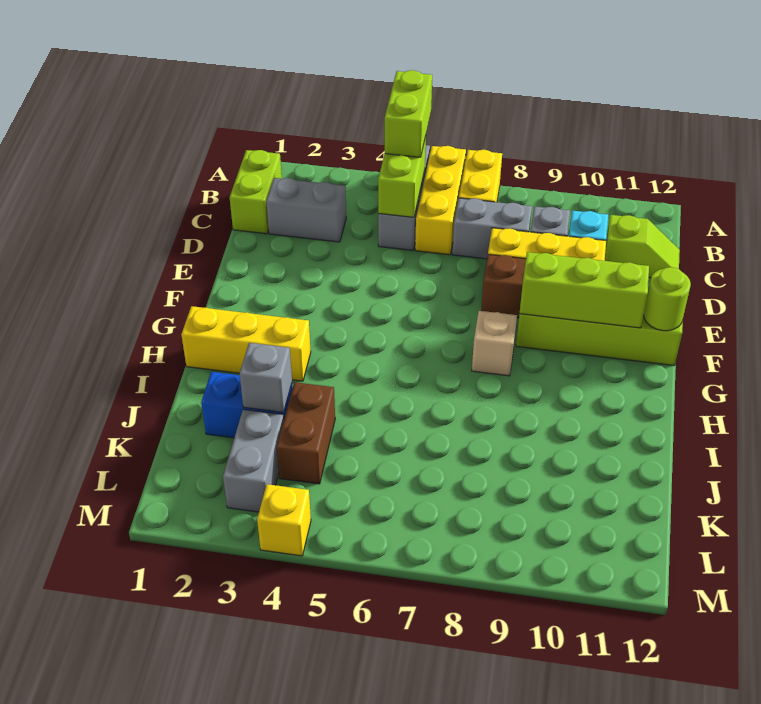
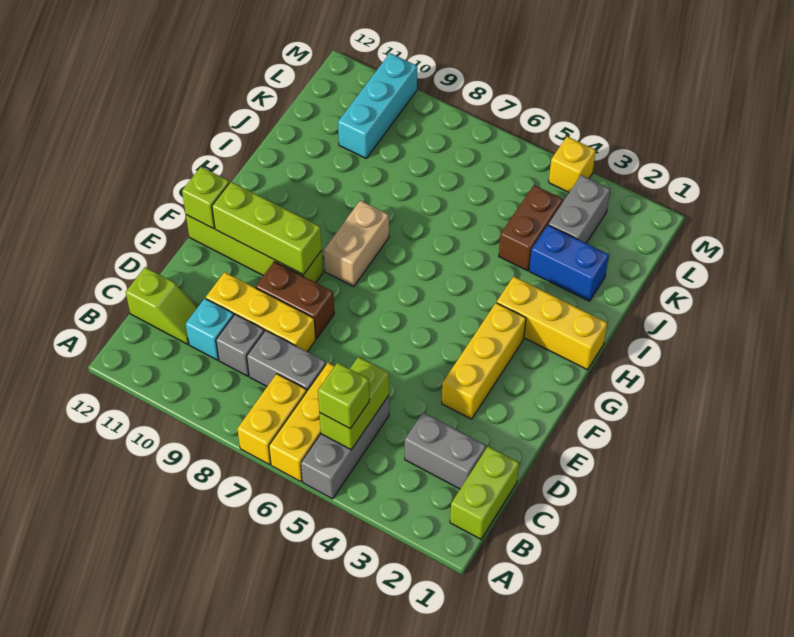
lime brick A5:B5 level 3 -> lime brick B5 level 3
lime slope C11:C12 level 1 top 11 -> lime slope C11:C12 level 1 top 12
none -> yellow brick E3:G3 level 1
lime round brick F12 level 2 -> lime brick F12 level 2
tan brick G8 level 1 -> tan brick G8:H8 level 1
grey brick J3 level 2 -> none
none -> cyan brick K10:M10 level 1

